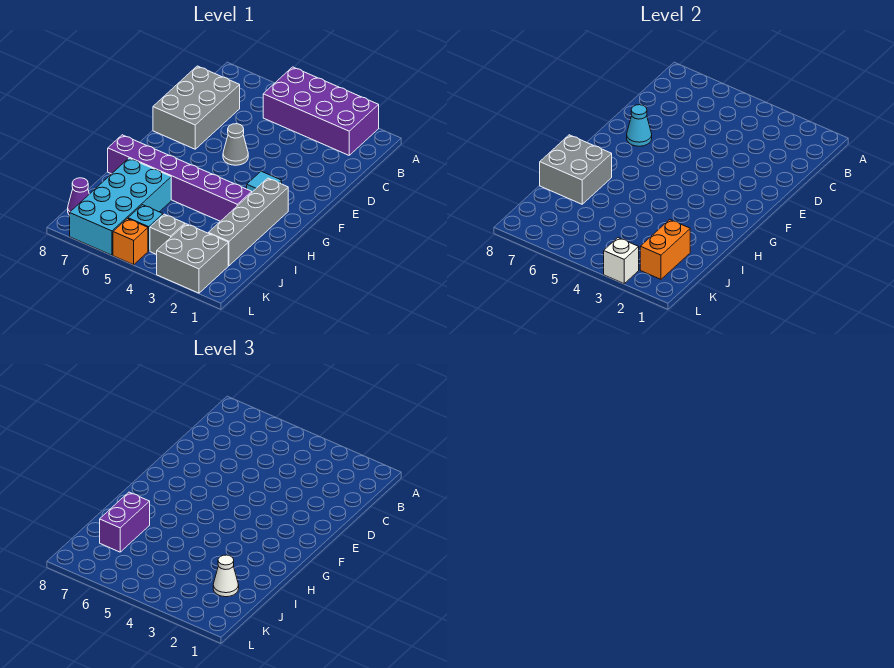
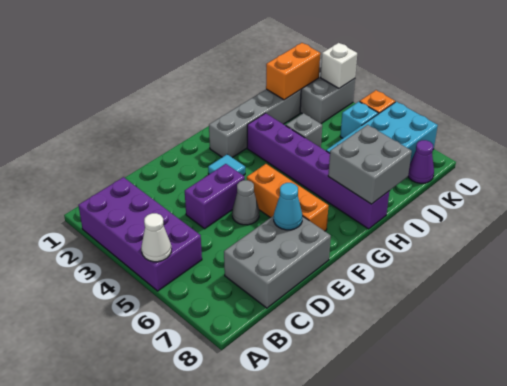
none -> orange brick F5:F7 level 1
purple brick I7:J7 level 3 -> purple brick D4:E4 level 1
white cone J2 level 3 -> white cone A5 level 2
grey brick K4 level 1 -> grey brick I4 level 1

